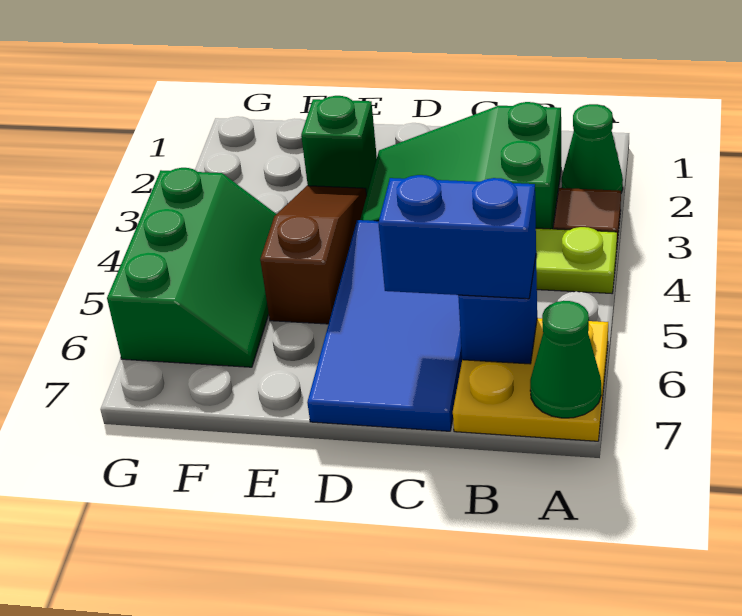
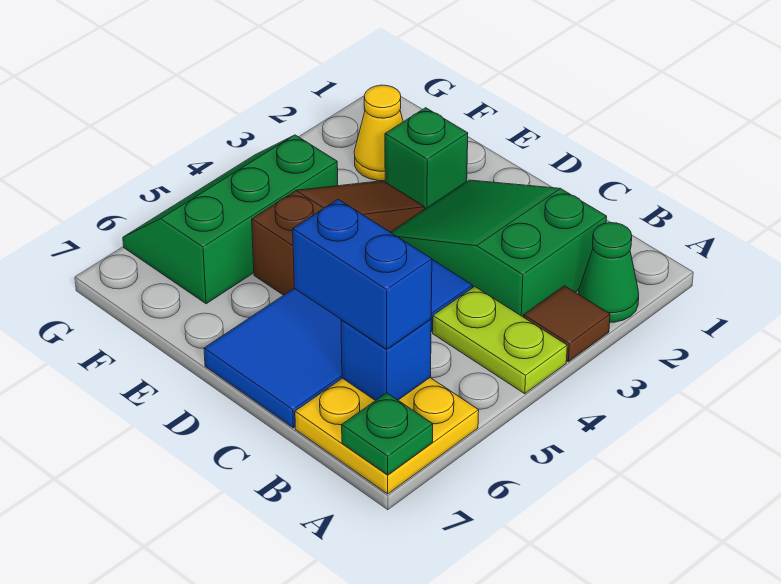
green cone A7 level 2 -> green plate A7 level 2
none -> yellow cone F2 level 1
green slope F4:G6 level 1 top G -> green slope F4:G6 level 1 top F

